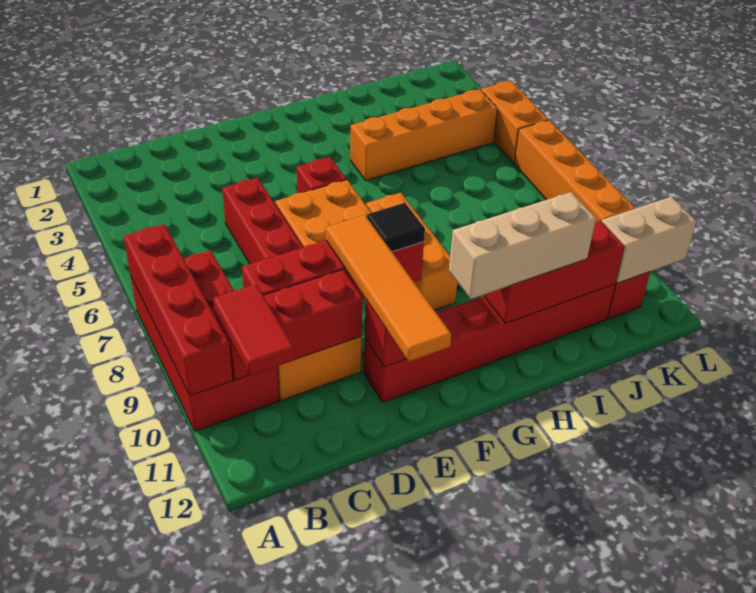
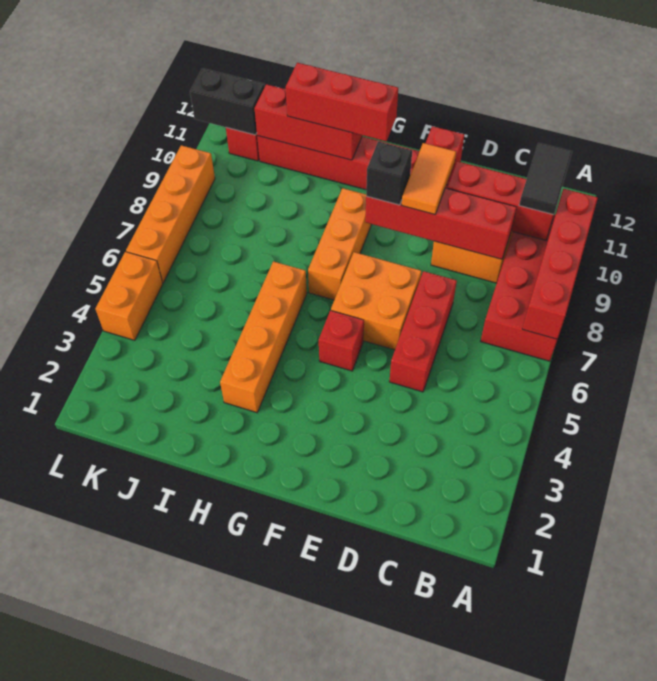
red tile B10:B11 level 3 -> black tile B10:B11 level 3
orange tile E9:E12 level 3 -> orange tile E9:E10 level 3
black tile F9 level 3 -> black brick F9 level 3
tan brick G11:I11 level 3 -> red brick G11:I11 level 3
orange brick H4:K4 level 1 -> orange brick H3:H6 level 1
tan brick K11:L11 level 2 -> black brick K11:L11 level 2

